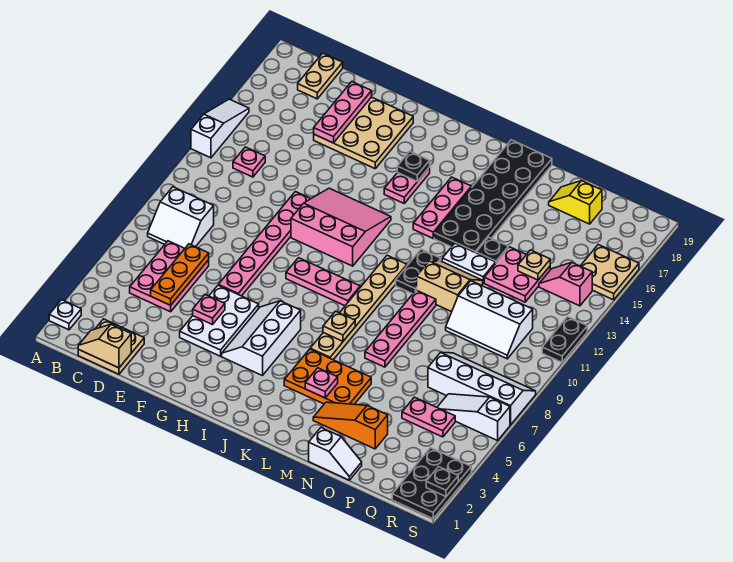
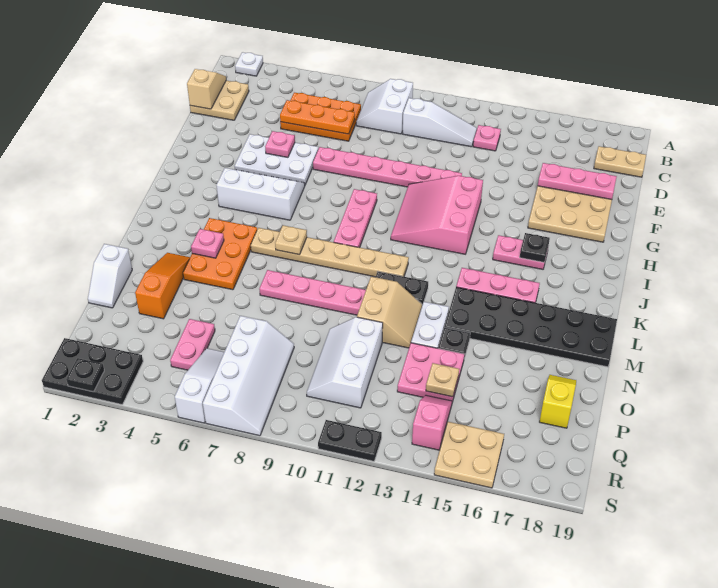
white slope A13:A15 level 1 top 13 -> white slope C10:C12 level 1 top 10
pink plate C5:D7 level 1 -> orange plate C5:D7 level 1
pink slope G11:I13 level 1 top 11 -> pink slope G11:I13 level 1 top 13

